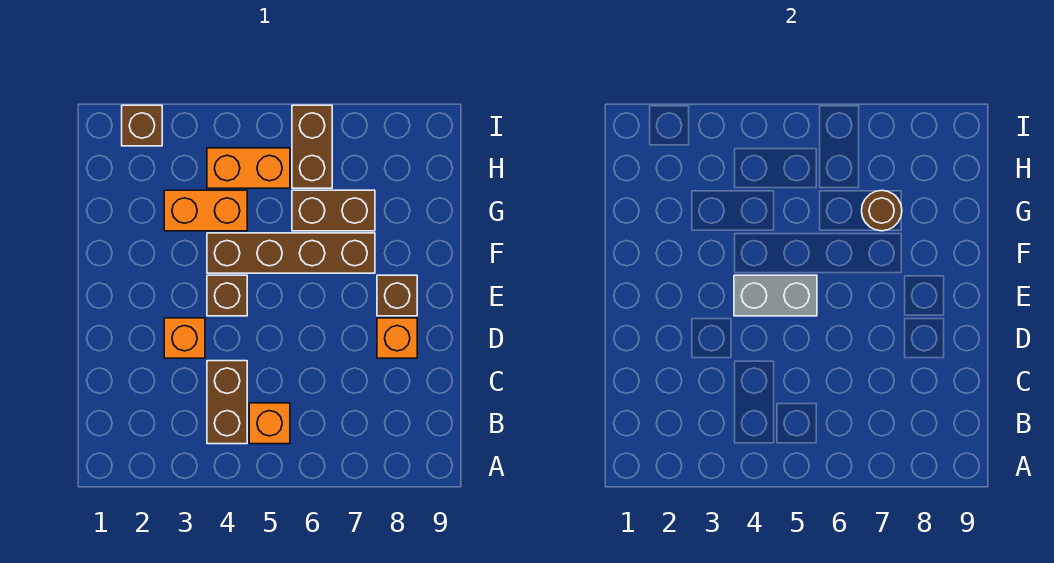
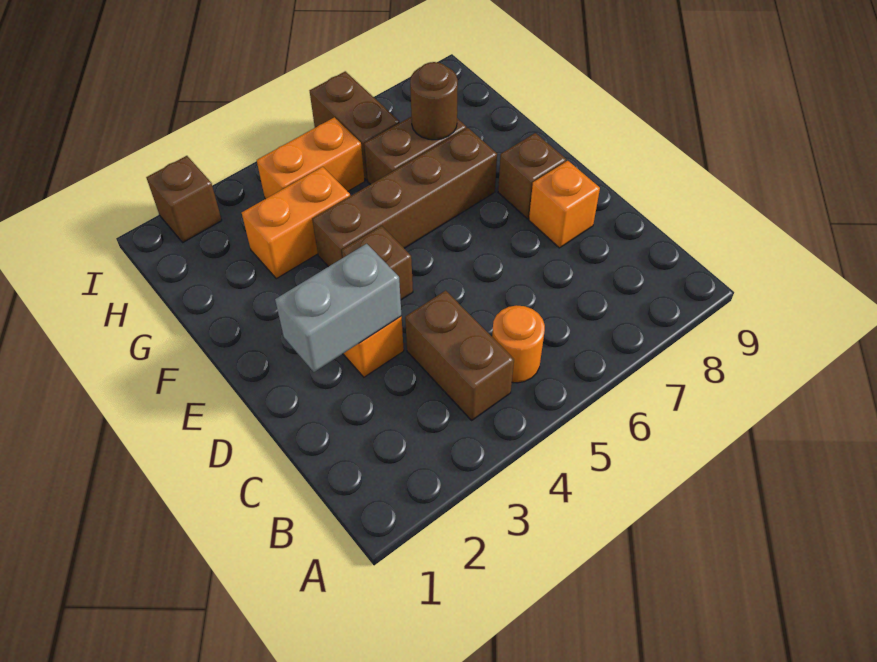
orange brick B5 level 1 -> orange round brick B5 level 1
grey brick E4:E5 level 2 -> grey brick D2:D3 level 2

